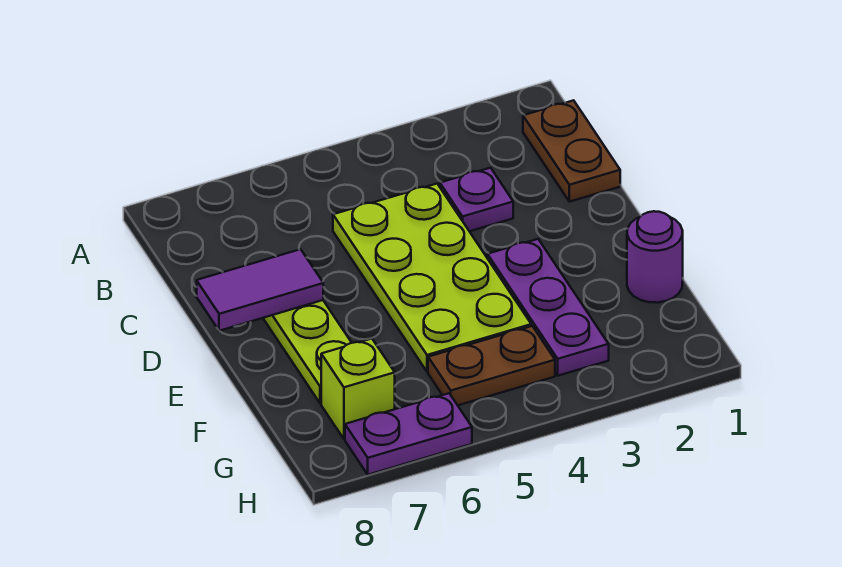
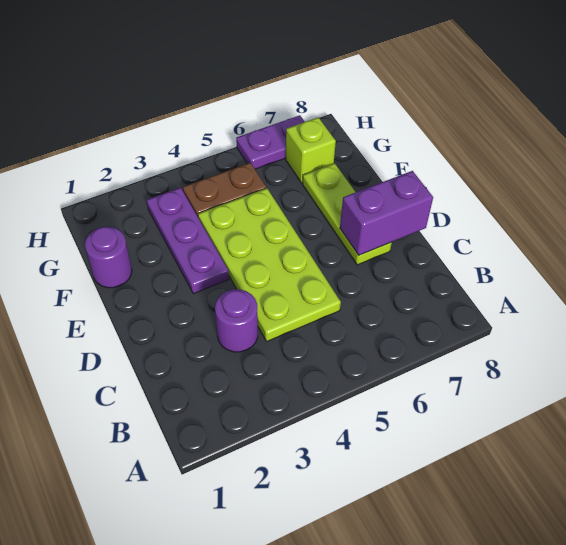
brown plate B1:C1 level 1 -> none
purple plate C3 level 1 -> purple round brick C3 level 1
purple tile D7:D8 level 2 -> purple brick D7:D8 level 2

